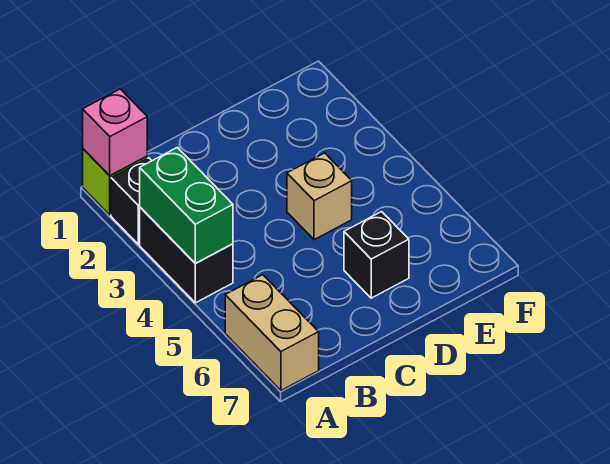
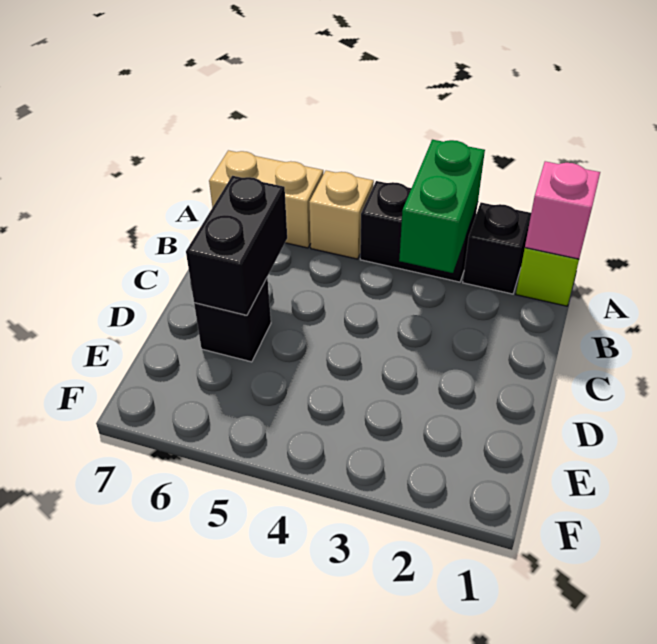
green brick A3:A4 level 2 -> green brick A3:B3 level 2
none -> black brick C6:D6 level 2
tan brick D4 level 1 -> tan brick A5 level 1

